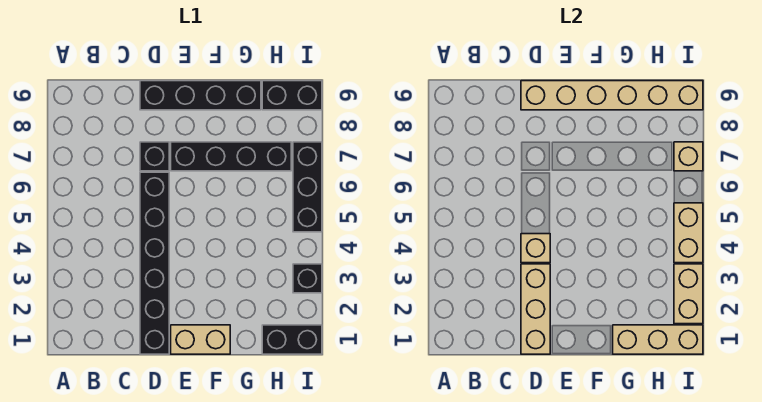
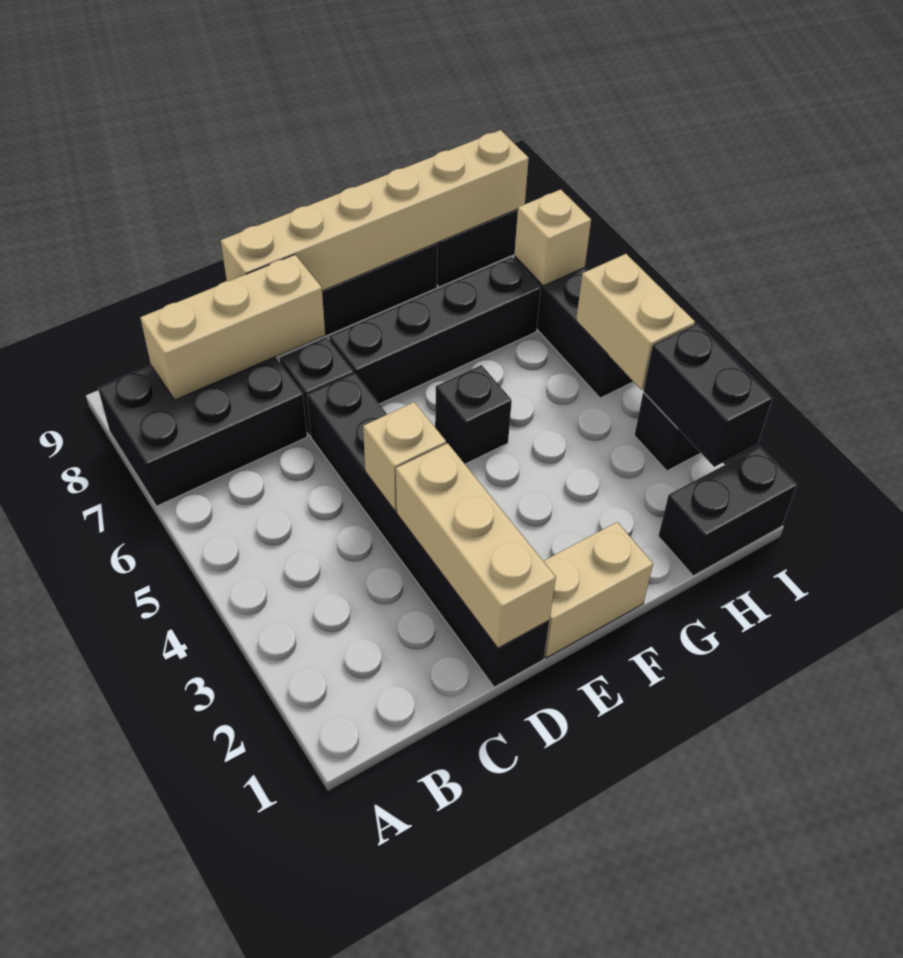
none -> black brick A7:C8 level 1
none -> black brick F5 level 1
tan brick G1:I1 level 2 -> tan brick B8:D8 level 2
tan brick I2:I3 level 2 -> black brick I2:I3 level 2

